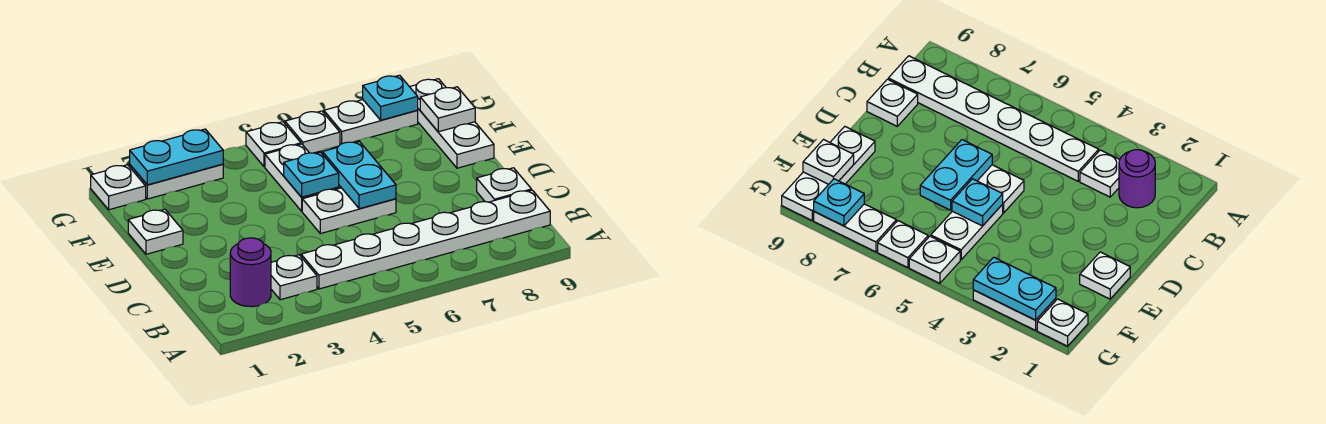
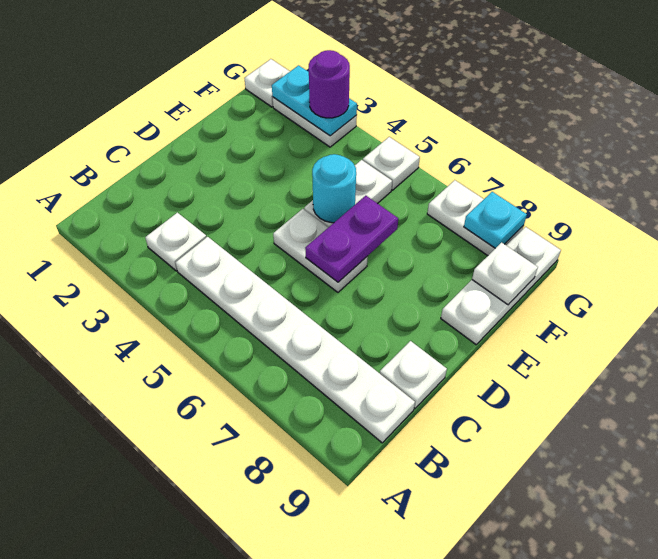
purple round brick B2 level 1 -> purple round brick G3 level 3
cyan plate D6:E6 level 2 -> purple plate D6:E6 level 2
white plate E1 level 1 -> none
cyan plate E5 level 2 -> cyan round brick E5 level 2
white plate G6 level 1 -> none

